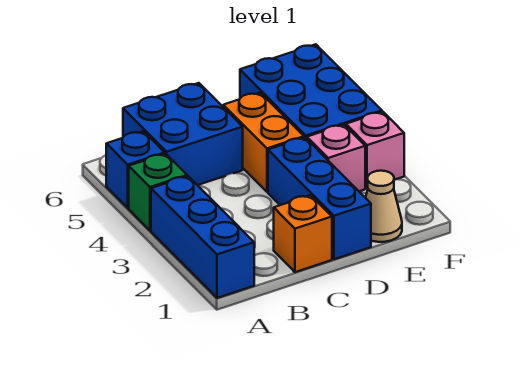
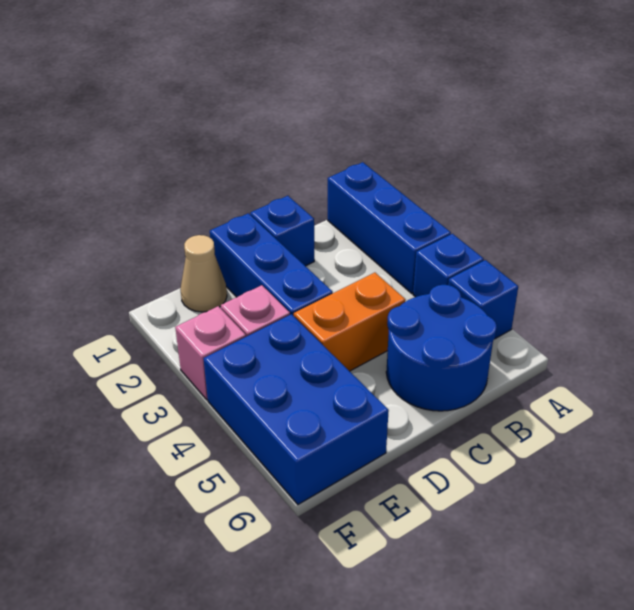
green brick A4 level 1 -> blue brick A4 level 1
blue brick B5:C6 level 1 -> blue round brick B5:C6 level 1
orange brick C1 level 1 -> blue brick C1 level 1
orange brick D4:D5 level 1 -> orange brick C4:D4 level 1

